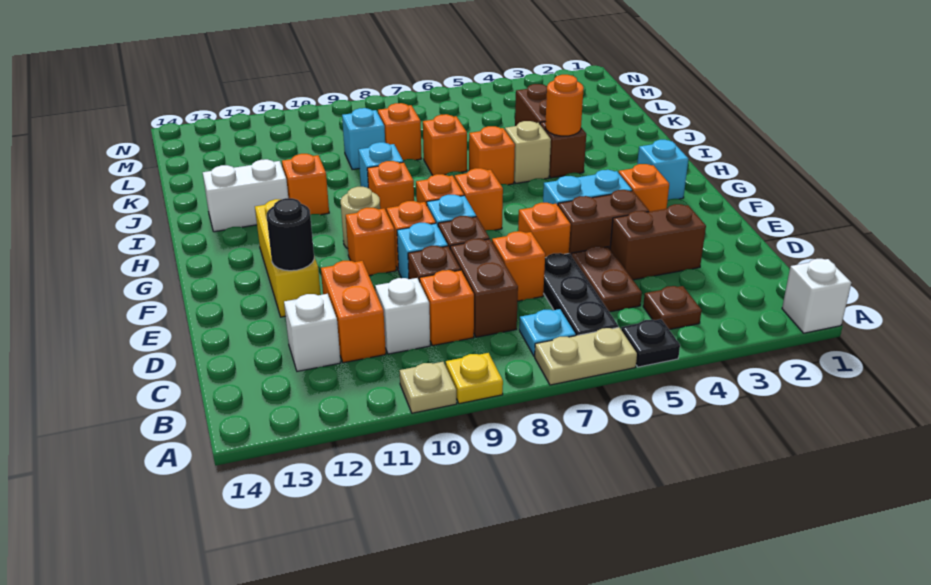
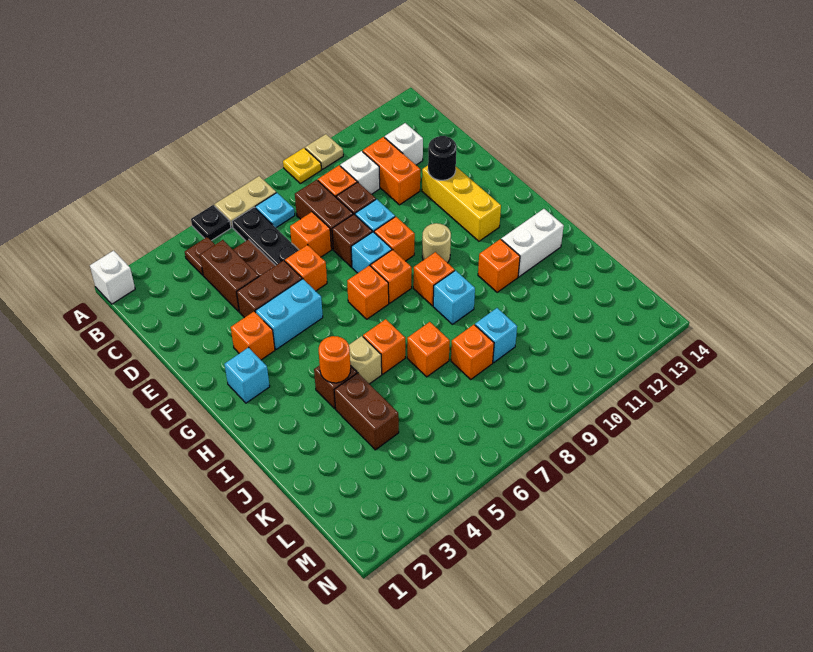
brown brick D3:D4 level 1 -> brown brick C4:D4 level 1
orange brick F10 level 1 -> none

